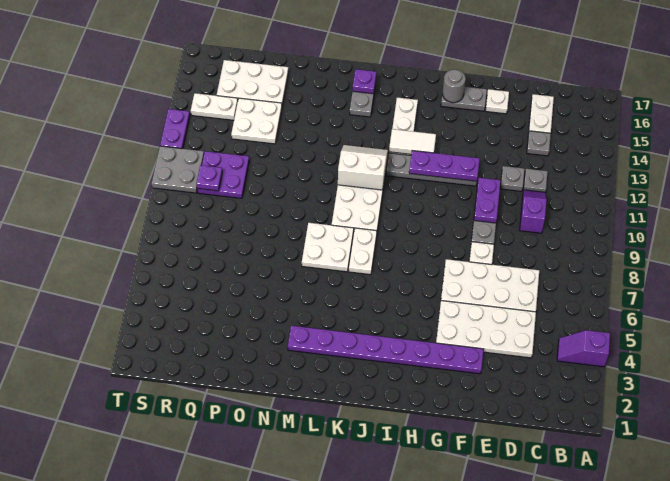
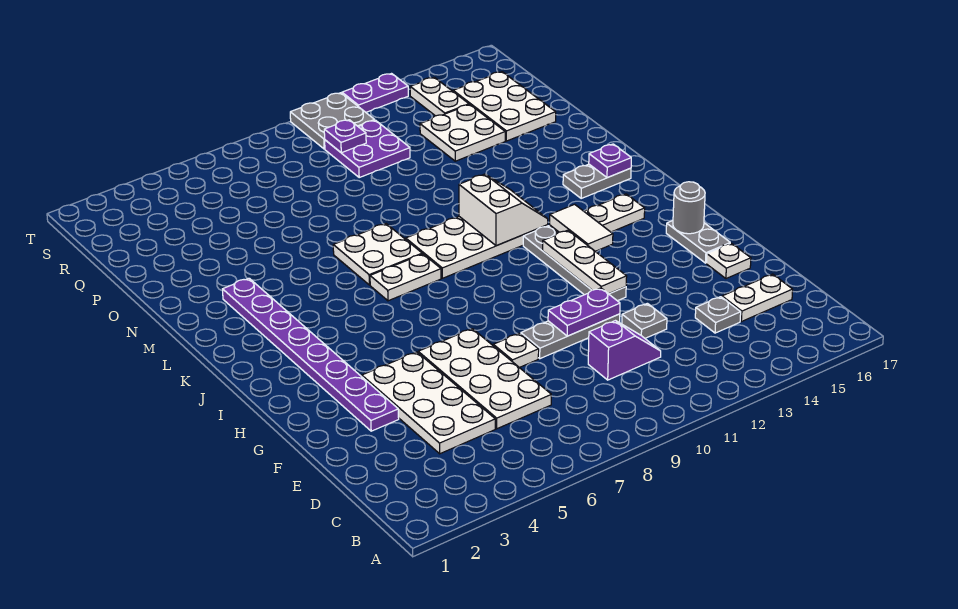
purple slope A4:B4 level 1 top A -> none
grey plate D12 level 1 -> none
purple plate G12:I12 level 2 -> white plate G12:I12 level 2

